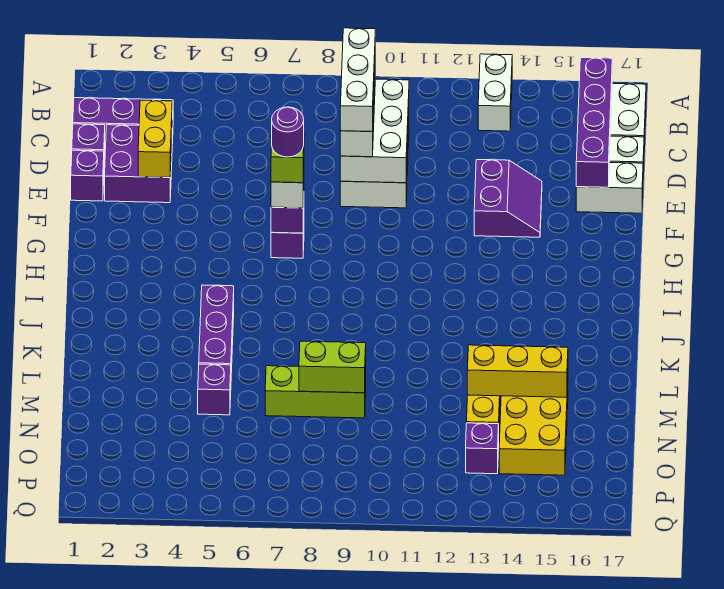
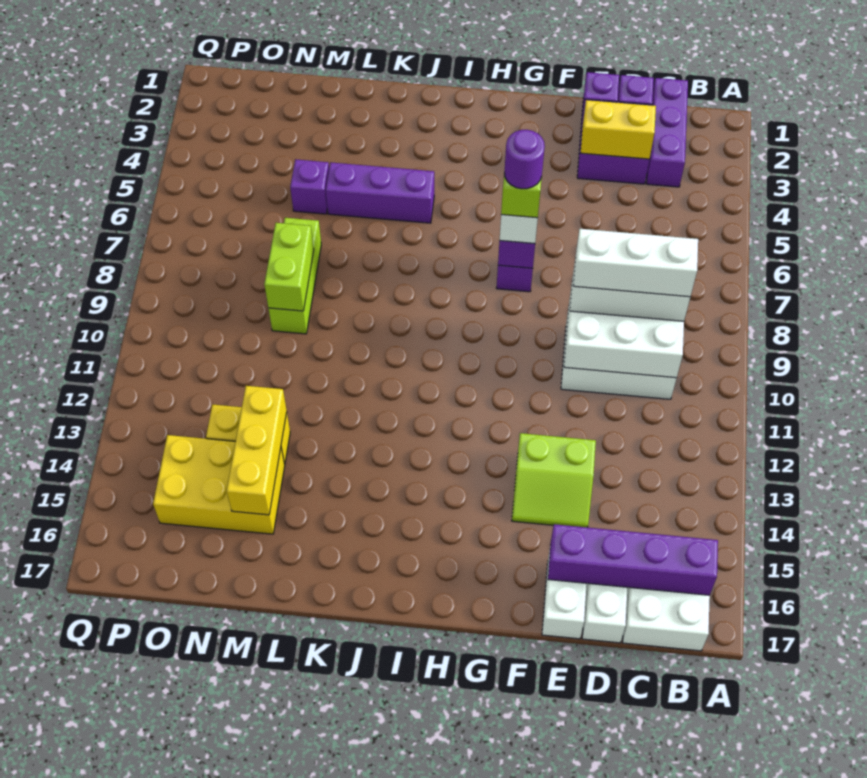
white brick A13:B13 level 1 -> none
purple slope E13:F14 level 1 top 13 -> lime slope E13:F14 level 1 top 13
purple brick O13 level 1 -> none

